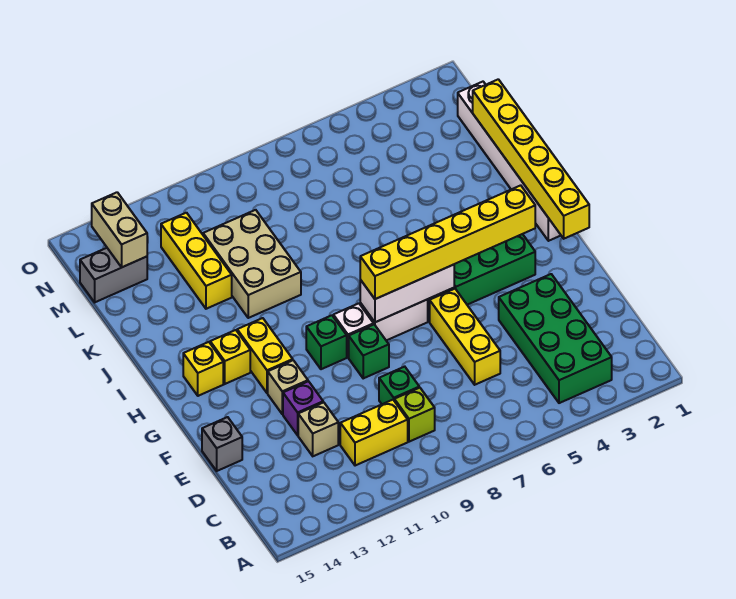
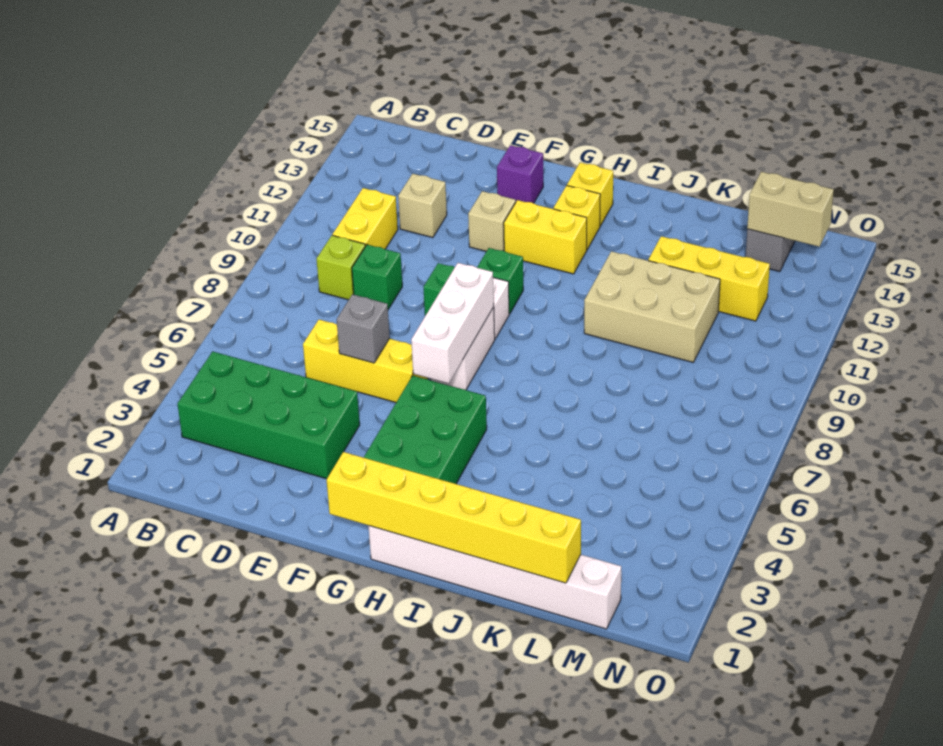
purple brick E12 level 1 -> purple brick F14 level 1
grey brick E15 level 1 -> grey brick E6 level 2
yellow brick G3:G8 level 3 -> none

